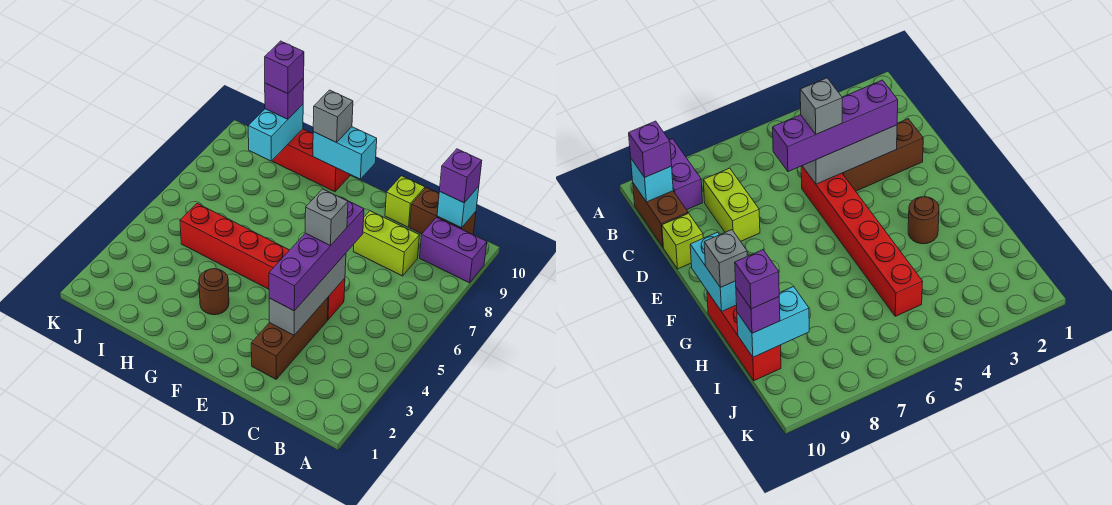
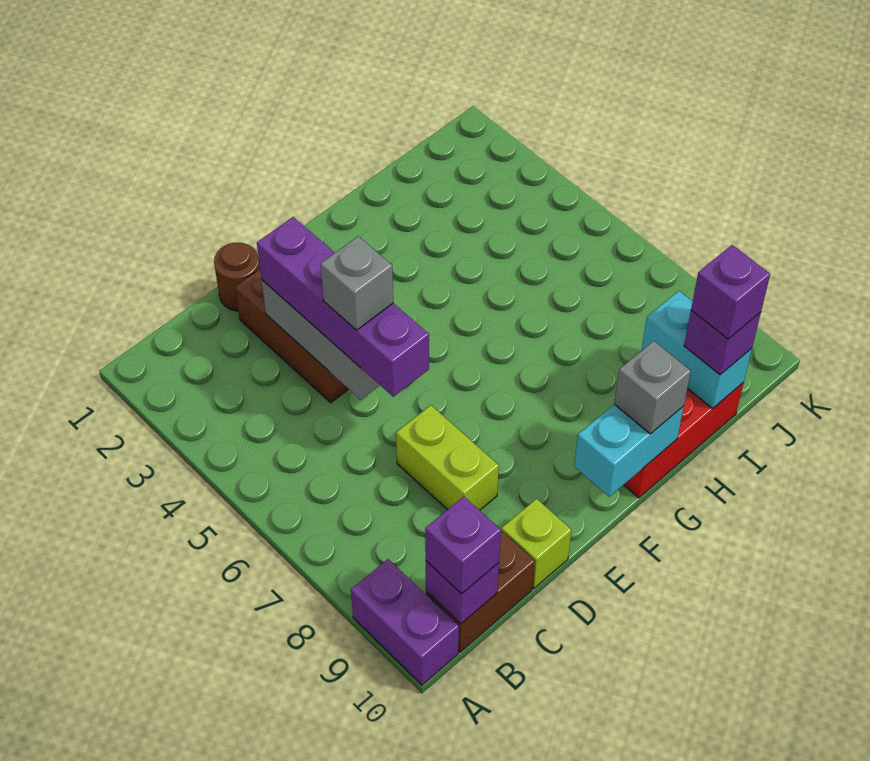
purple brick A9:B9 level 1 -> purple brick A9:A10 level 1
cyan brick B10 level 2 -> purple brick B10 level 2
lime brick C8:D8 level 1 -> lime brick D7:D8 level 1
red brick D5:I5 level 1 -> none
brown round brick G3 level 1 -> brown round brick D1 level 1

